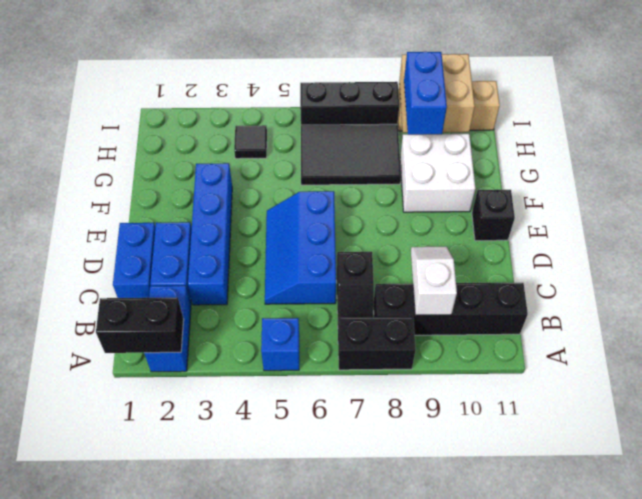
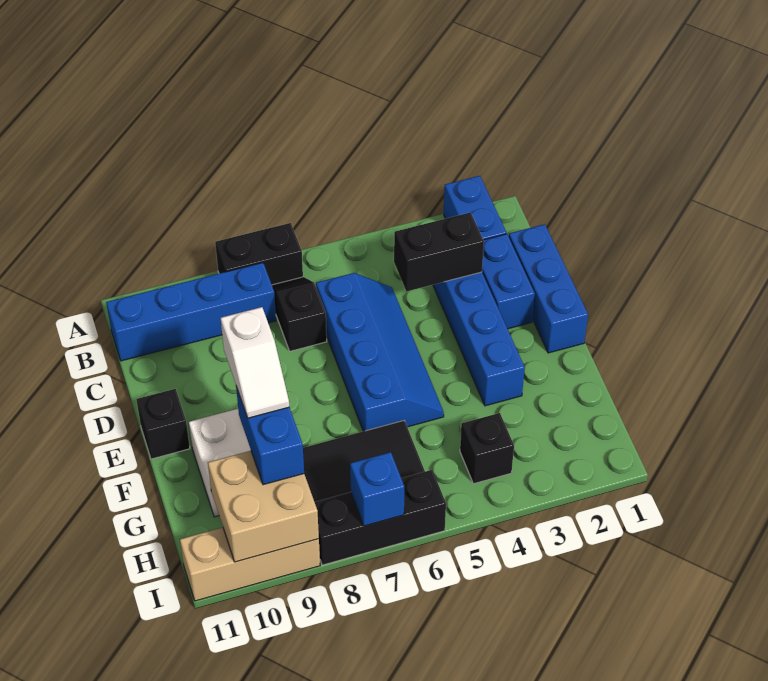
black brick A1:A2 level 2 -> black brick C3:C4 level 2
blue brick A5 level 1 -> blue brick I7 level 2
black brick B8:B11 level 1 -> blue brick B8:B11 level 1
white slope B9:C9 level 2 top B -> white slope F9:G9 level 4 top F
blue brick C1:D1 level 1 -> blue brick C1:E1 level 1
blue slope C5:E6 level 1 top 6 -> blue slope C5:F6 level 1 top 6
black tile H4 level 1 -> black brick H4 level 1

